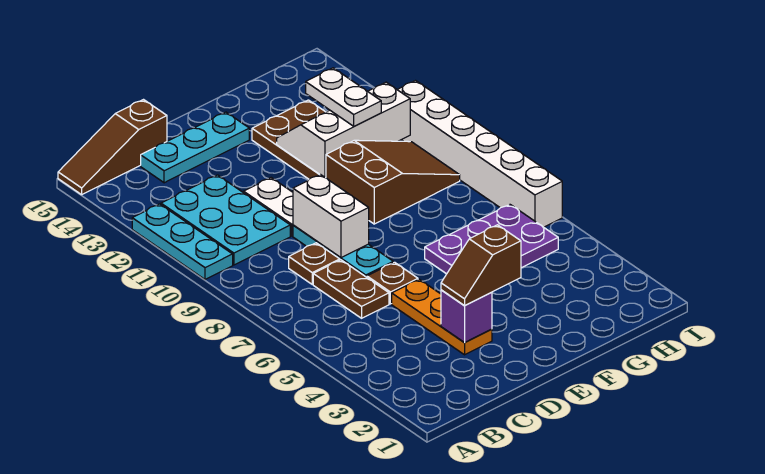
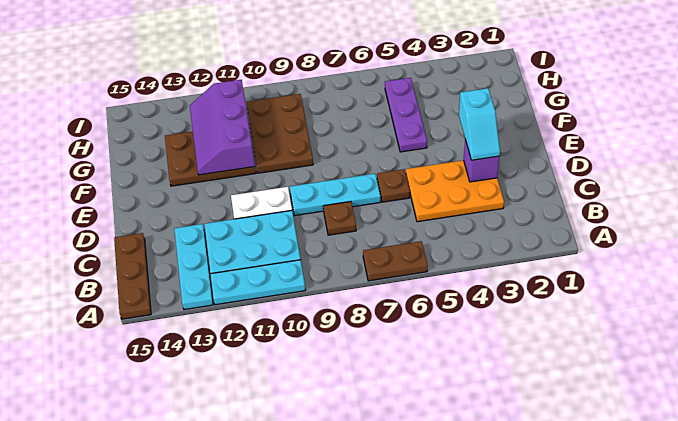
brown slope A15:C15 level 1 top C -> brown plate A15:C15 level 1
brown plate C6:C7 level 1 -> brown plate A6:A7 level 1
cyan plate C14:E14 level 1 -> cyan plate A13:C13 level 1
orange plate D3:D5 level 1 -> orange plate C3:D5 level 1
brown slope D3:E3 level 3 top E -> cyan slope D3:E3 level 3 top E
white brick D8:D9 level 2 -> none
purple plate F5:H6 level 1 -> purple plate F5:H5 level 1
brown slope F9:H10 level 1 top F -> brown plate F9:H10 level 1
white slope F11:H12 level 2 top 11 -> purple slope F11:H12 level 2 top 11
white plate G11:G12 level 3 -> none
white brick I6:I11 level 1 -> none

